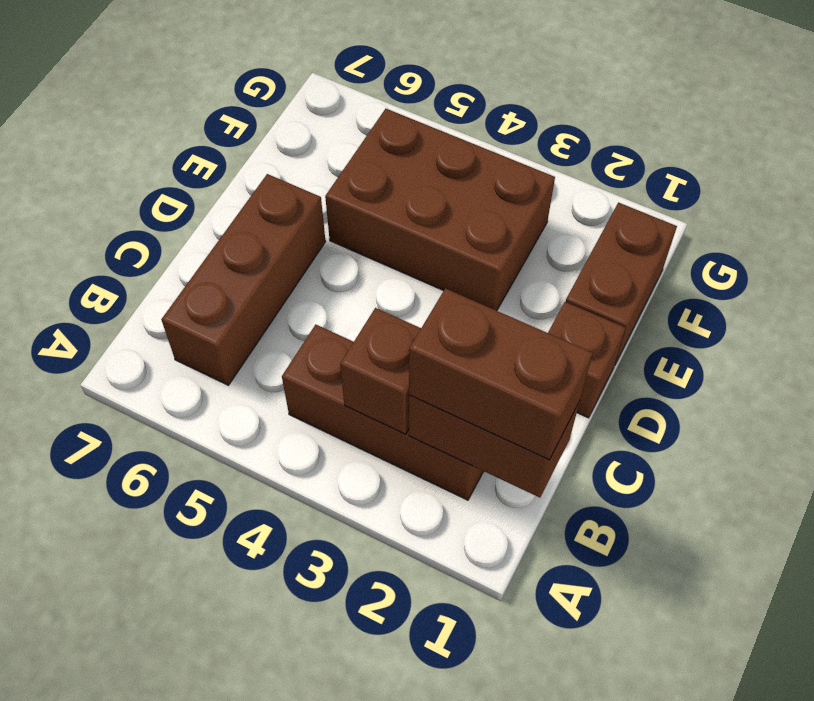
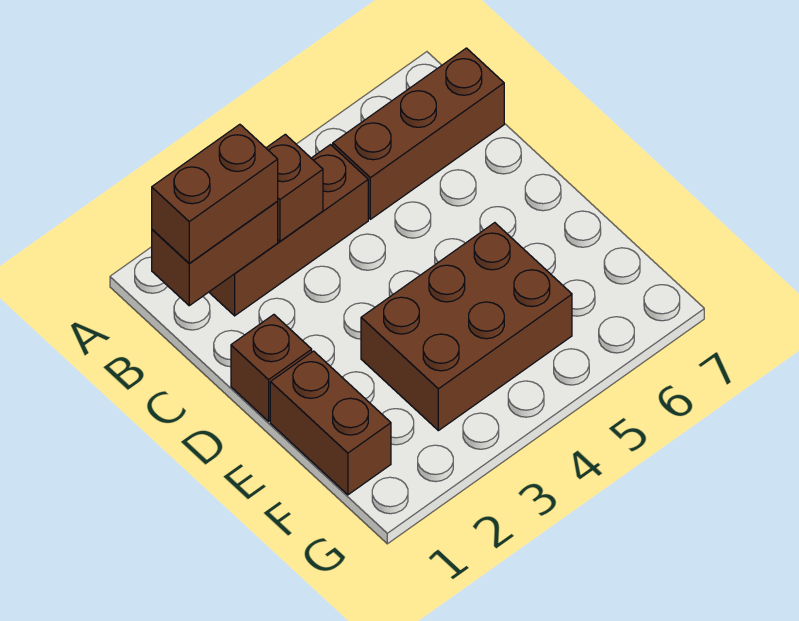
brown brick B6:D6 level 1 -> brown brick B5:B7 level 1

